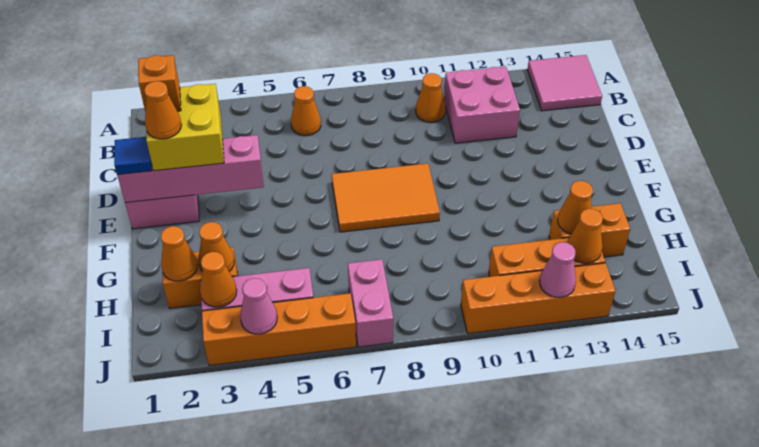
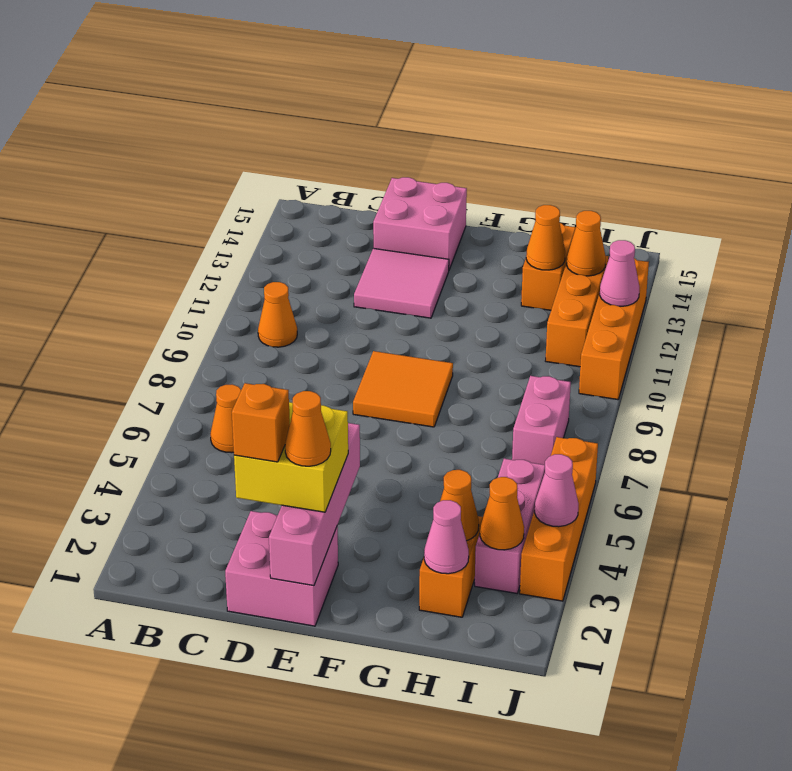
pink tile A14:B15 level 1 -> pink tile D12:E13 level 1
pink brick B11:C12 level 1 -> pink brick D14:E15 level 1
blue tile E1 level 3 -> none
orange tile E7:F9 level 1 -> orange tile E8:F9 level 1
orange cone H2 level 2 -> pink cone H2 level 2
pink brick I7:J7 level 1 -> pink brick I7:I8 level 1

